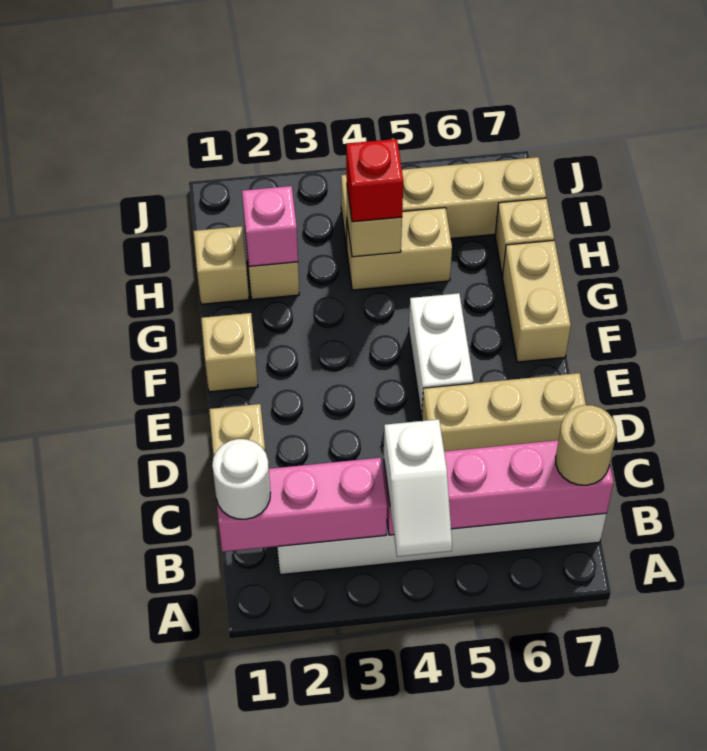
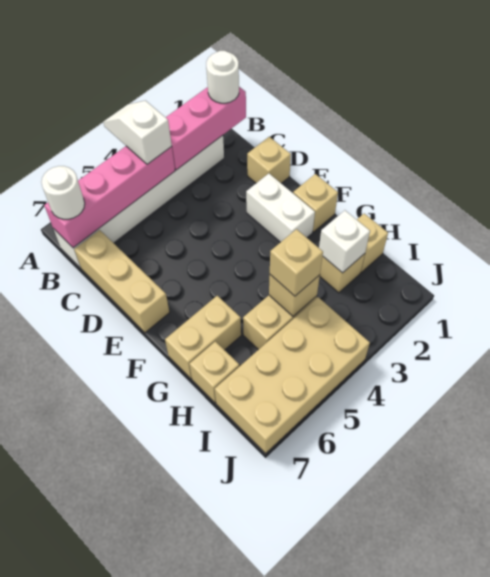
tan round brick B7 level 3 -> white round brick B7 level 3
tan brick D5:D7 level 1 -> tan brick C7:E7 level 1
white brick E5:F5 level 1 -> white brick E2:F2 level 1
tan brick F7:G7 level 1 -> tan brick G6:G7 level 1
pink brick H2 level 2 -> white brick H2 level 2
red brick H4 level 3 -> tan brick H4 level 3
tan brick I4:I7 level 1 -> tan brick I4:J7 level 1

